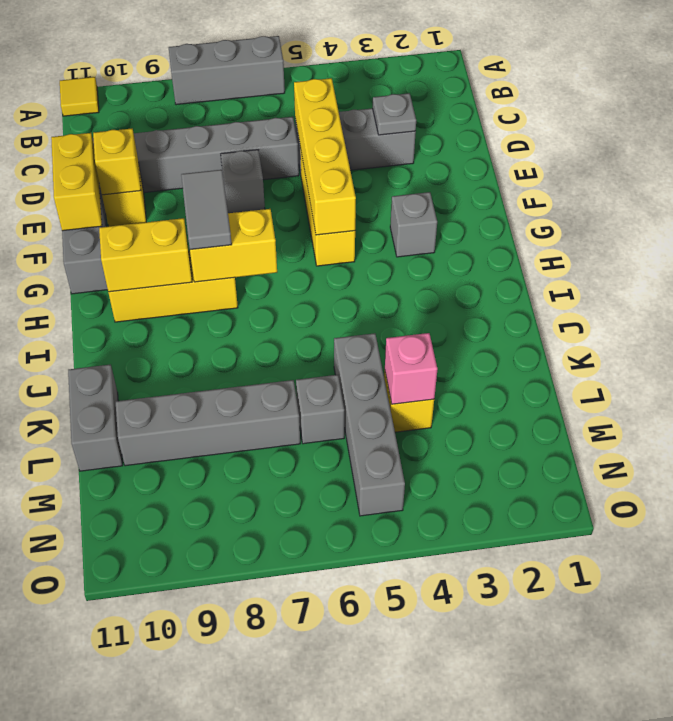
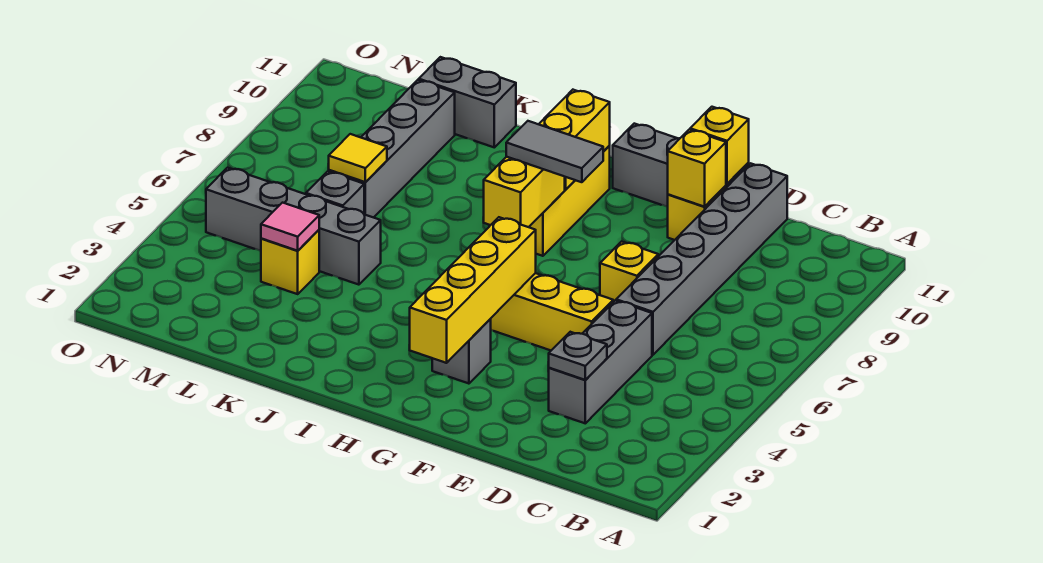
grey brick A6:A8 level 1 -> none
yellow tile A11 level 1 -> yellow tile L7 level 2
yellow brick D5:G5 level 2 -> yellow brick G2:G5 level 2
grey brick E7 level 1 -> yellow brick E7 level 1
yellow brick E11:F11 level 2 -> yellow brick E11 level 2
pink brick L4 level 2 -> pink tile L4 level 2

